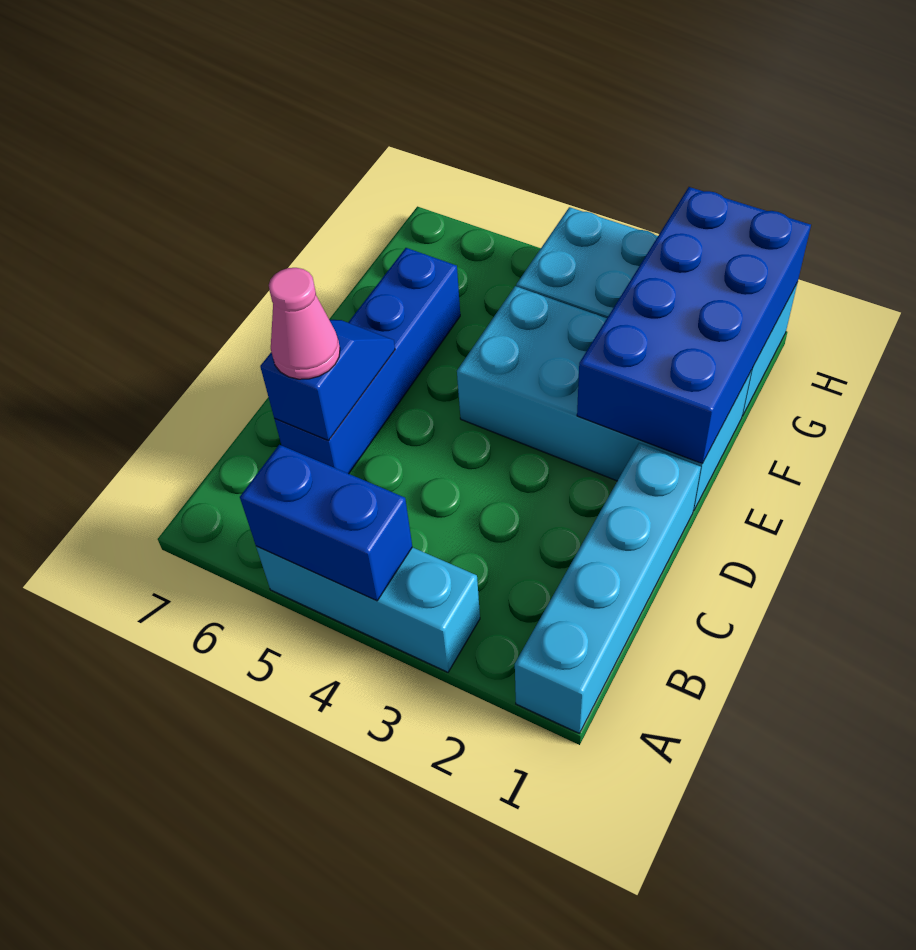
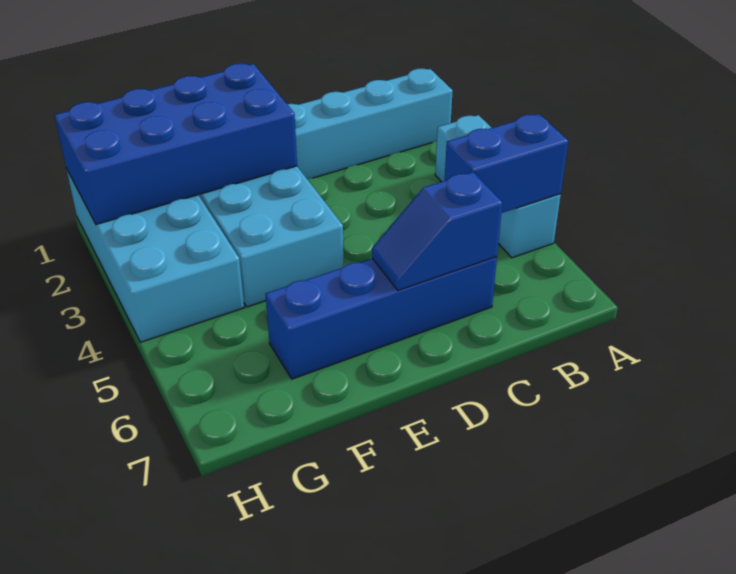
blue brick A4:A5 level 2 -> blue brick A5:B5 level 2
pink cone C6 level 3 -> none

